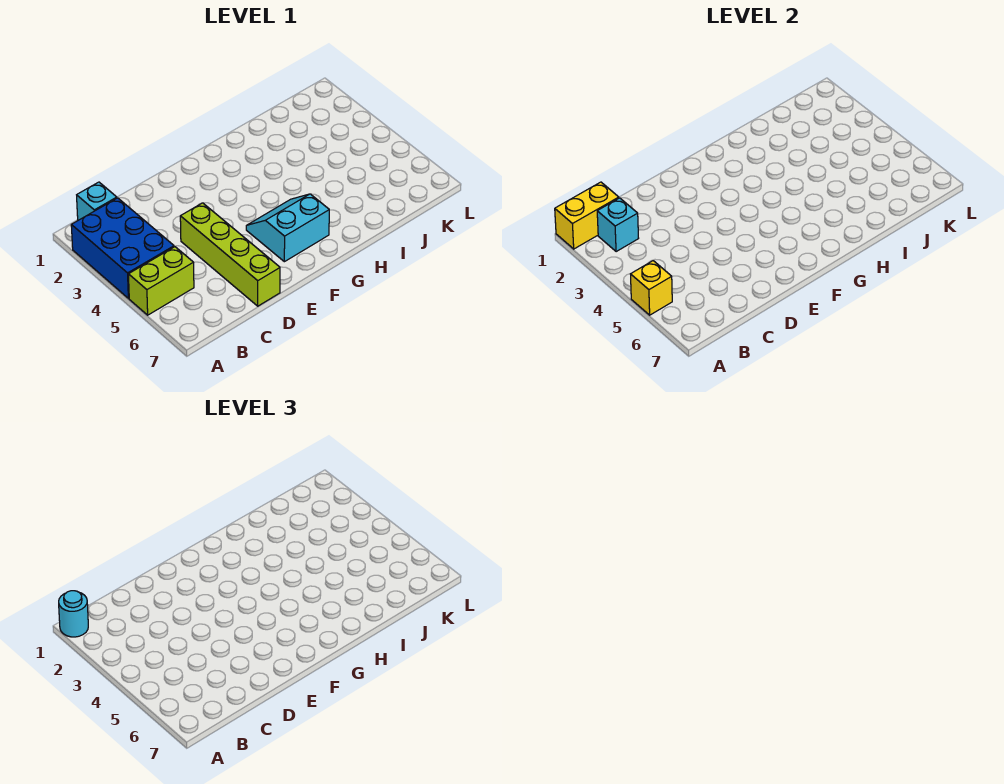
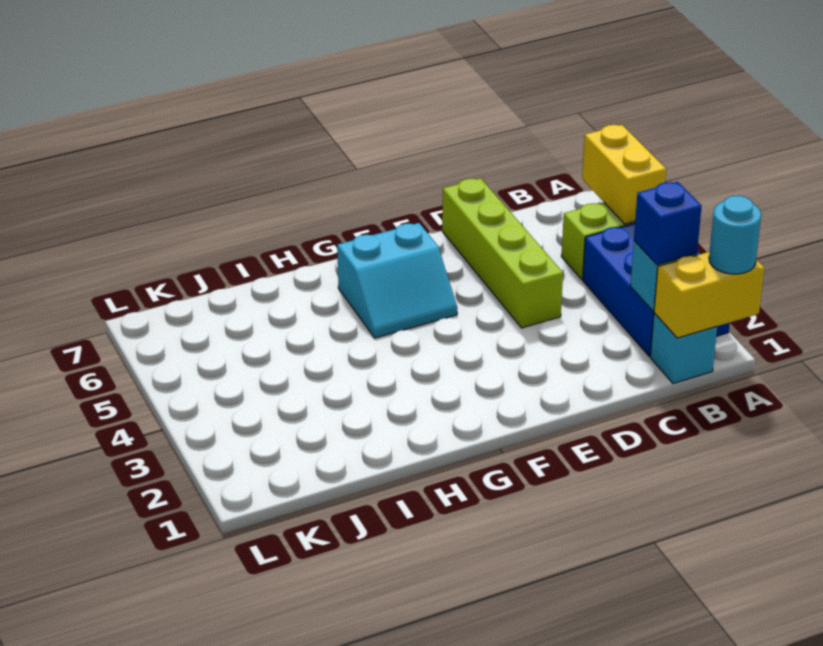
yellow brick A5 level 2 -> yellow brick A5:A6 level 2
none -> blue brick B2 level 3

